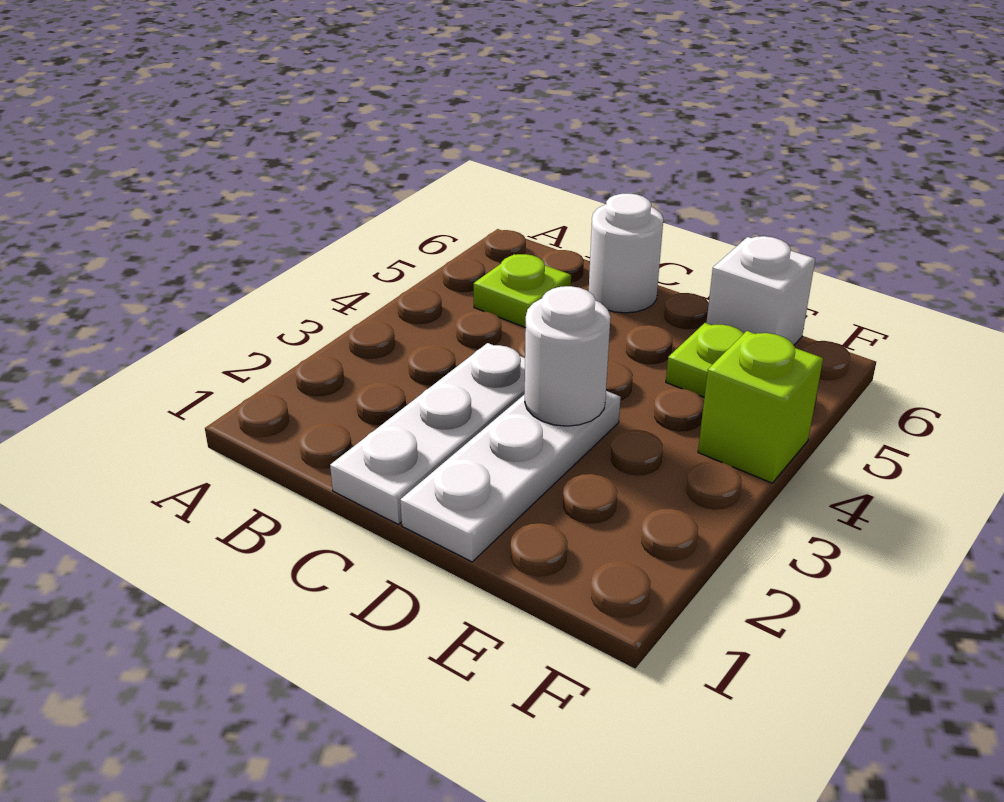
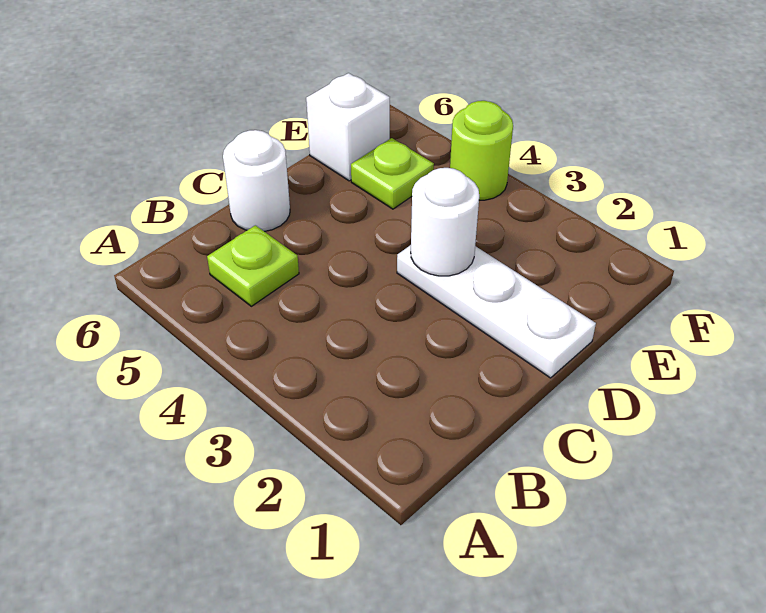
white plate C1:C3 level 1 -> none
lime brick F4 level 1 -> lime round brick F4 level 1

